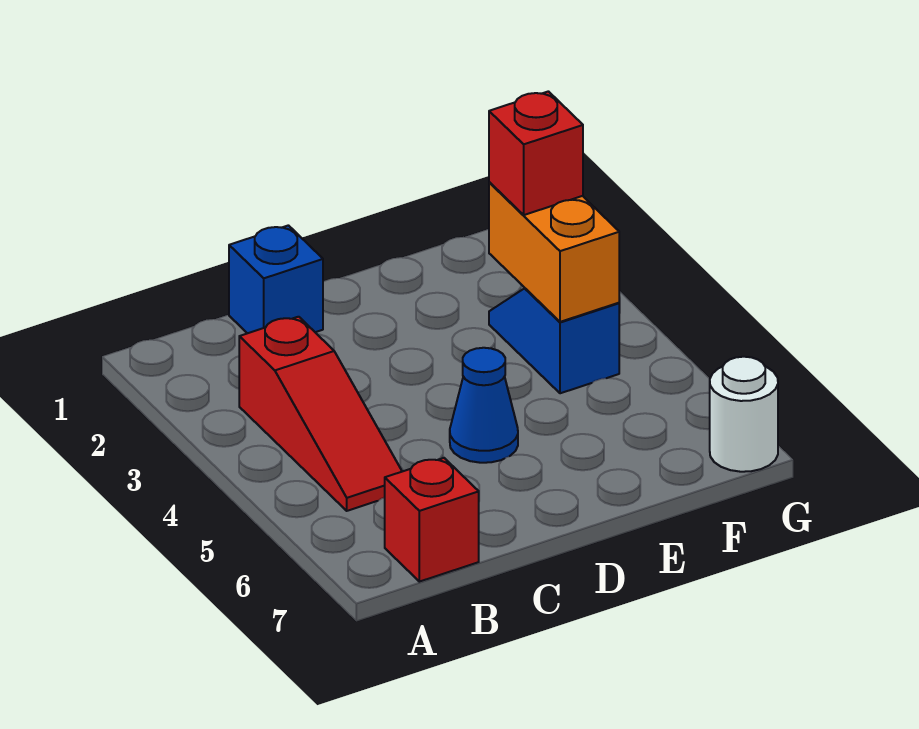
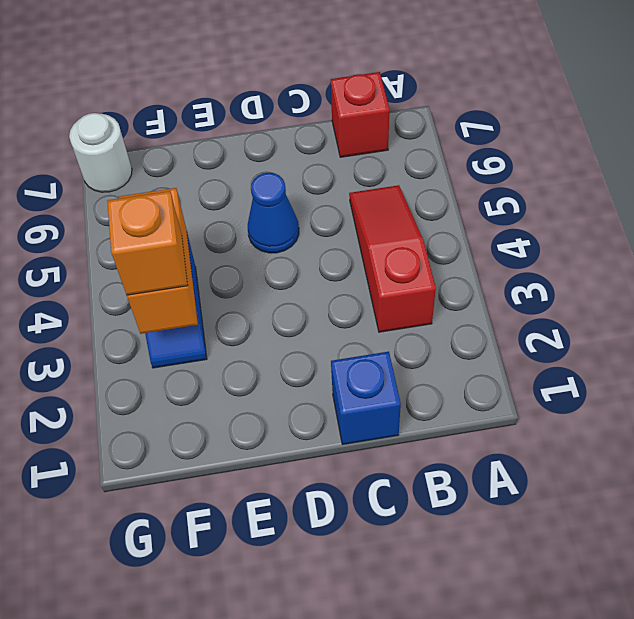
red brick F3 level 3 -> orange brick F3 level 3

